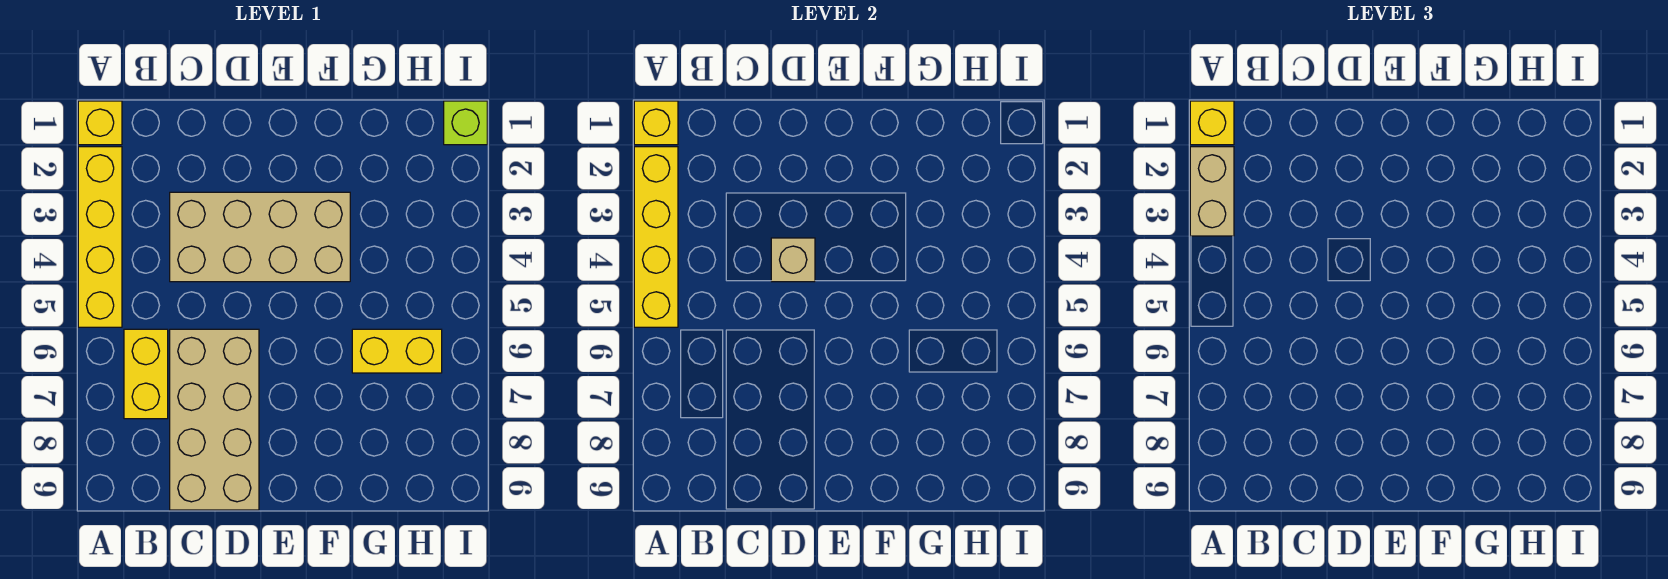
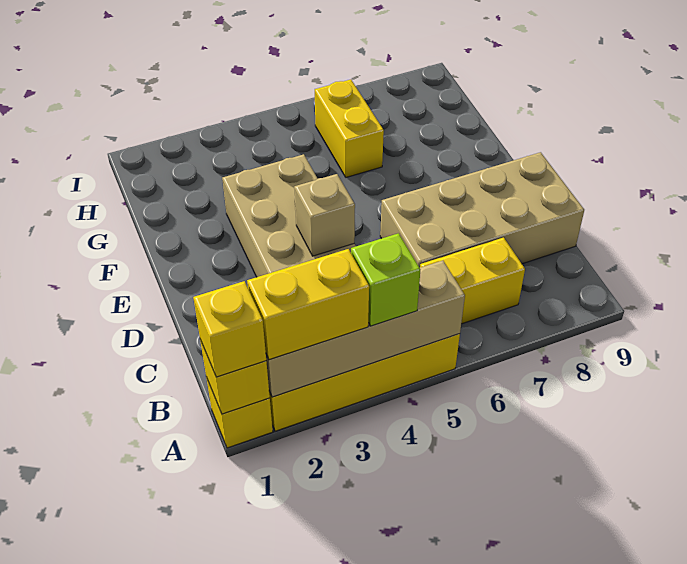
yellow brick A2:A5 level 2 -> tan brick A2:A5 level 2
tan brick A2:A3 level 3 -> yellow brick A2:A3 level 3
lime brick I1 level 1 -> lime brick A4 level 3

